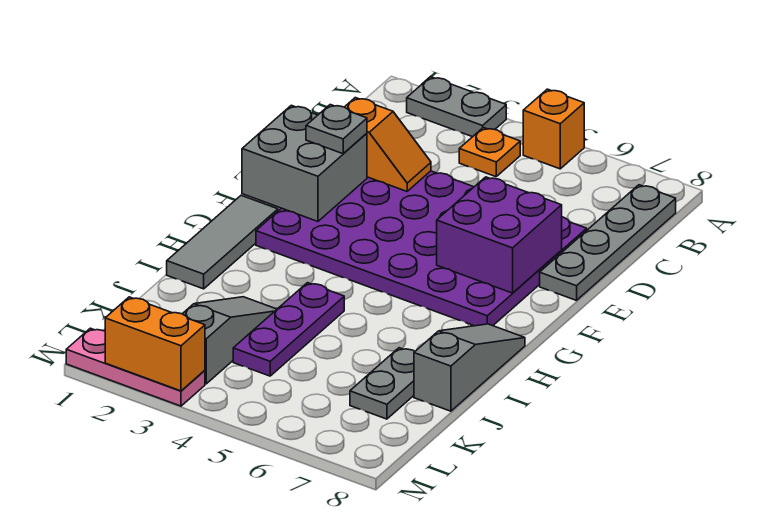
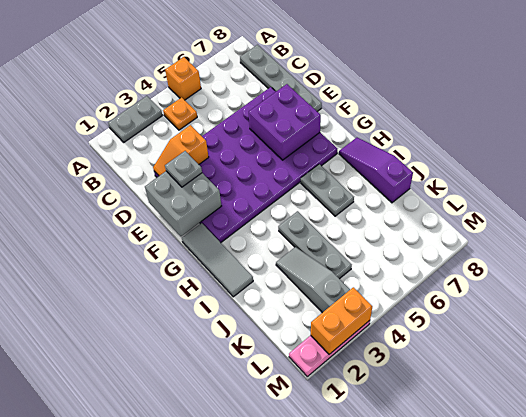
orange slope D2:D3 level 2 top 2 -> orange slope D2:D3 level 2 top 3
grey slope H8:J8 level 1 top J -> purple slope H8:J8 level 1 top J
purple plate I4:K4 level 1 -> grey plate I4:K4 level 1
grey plate J7:K7 level 1 -> grey plate H6:I6 level 1

